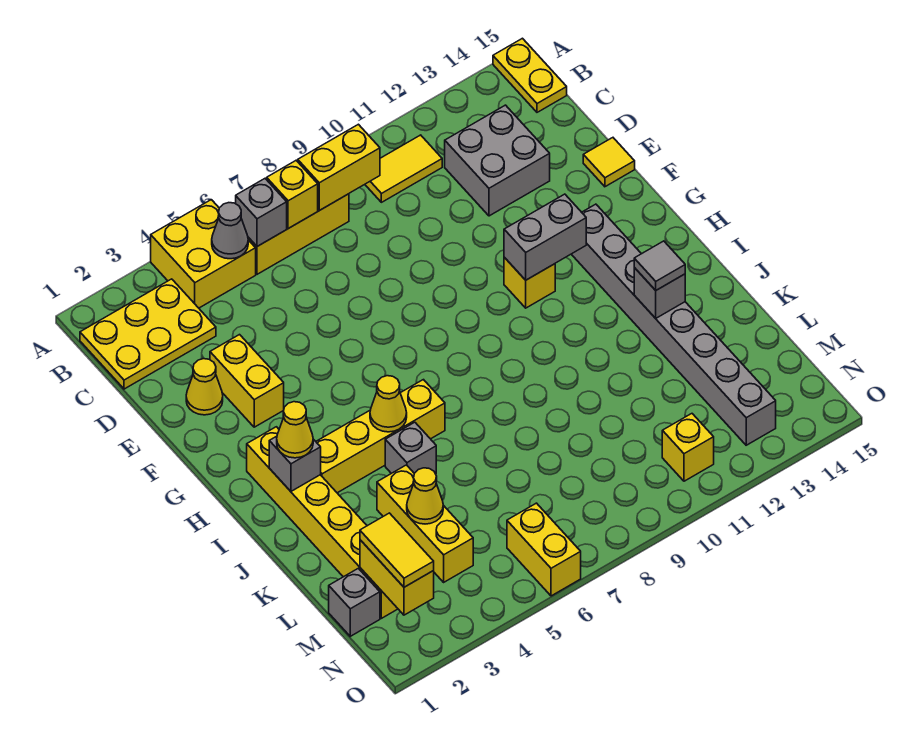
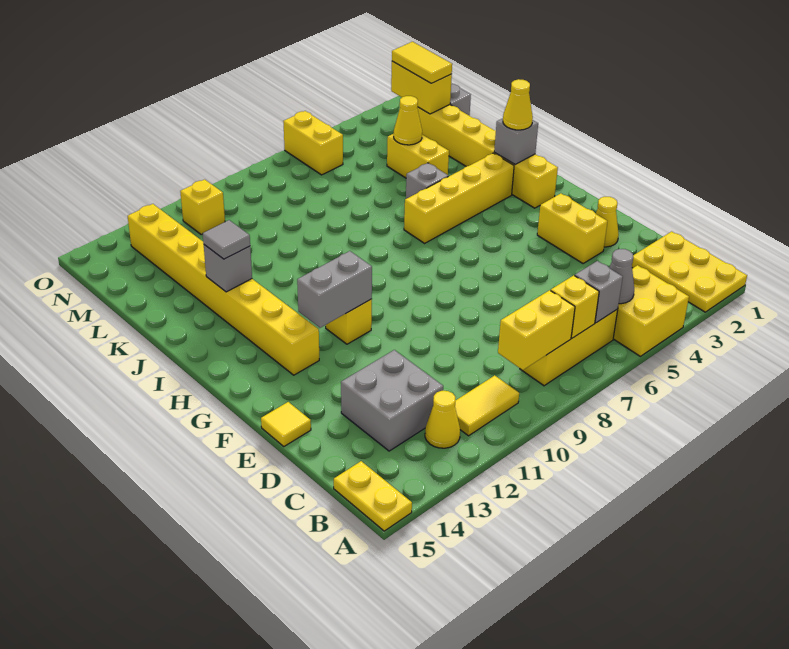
yellow plate B1:C3 level 1 -> yellow plate A1:C2 level 1
grey brick G13:N13 level 1 -> yellow brick G13:N13 level 1
yellow cone I5 level 2 -> yellow cone B12 level 1
yellow brick K4:M4 level 1 -> yellow brick K4:L4 level 1

